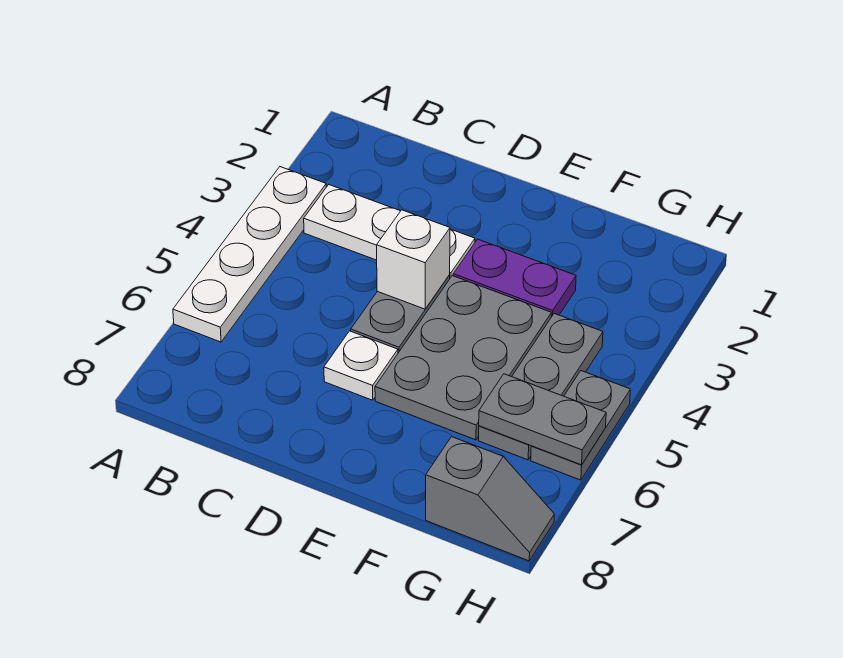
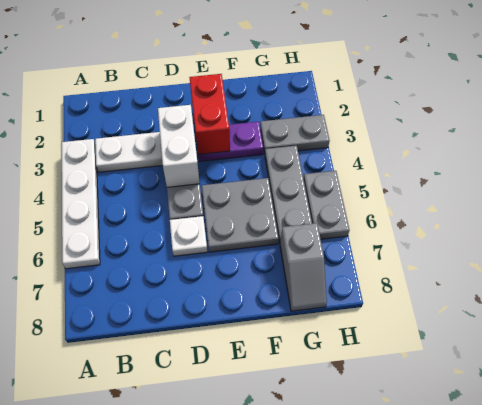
white brick D4 level 2 -> white brick D3:D4 level 2
none -> red brick E2:E3 level 2
grey plate E4:F6 level 1 -> grey plate E5:F6 level 1
grey plate G6:H6 level 2 -> grey plate G3:H3 level 1
grey slope G8:H8 level 1 top G -> grey slope G7:G8 level 1 top 7

